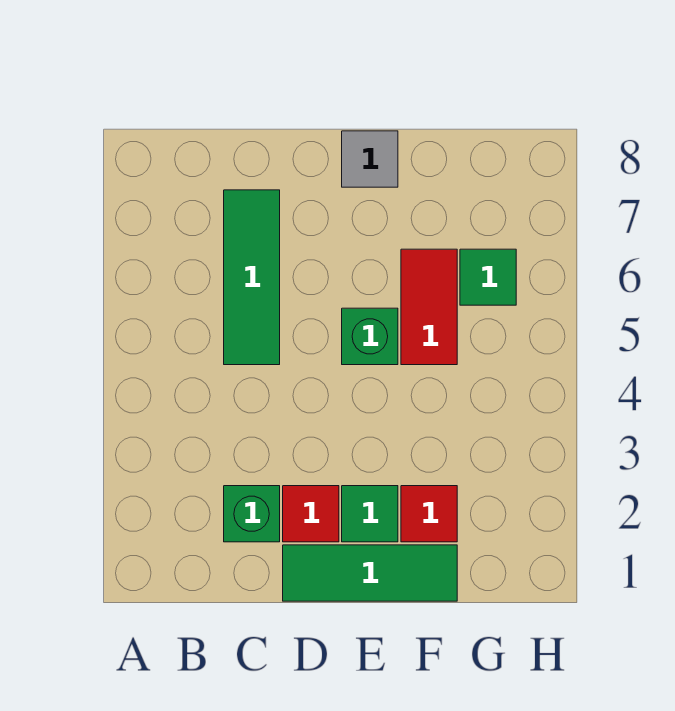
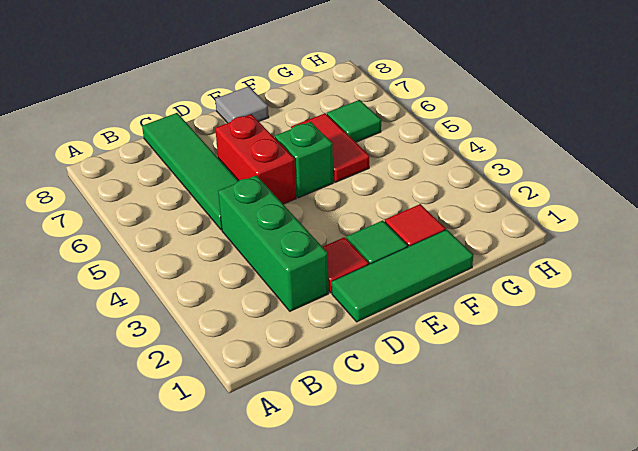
green brick C2 level 1 -> green brick C2:C4 level 1
green tile C5:C7 level 1 -> green tile C5:C8 level 1
none -> red brick D5:D6 level 1

